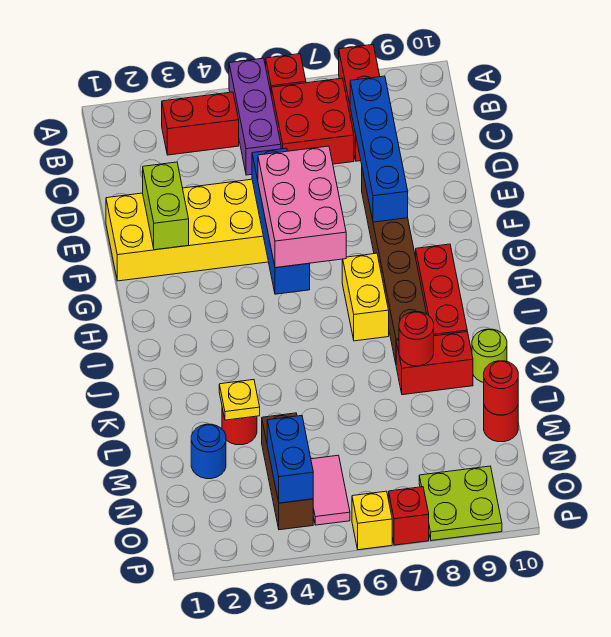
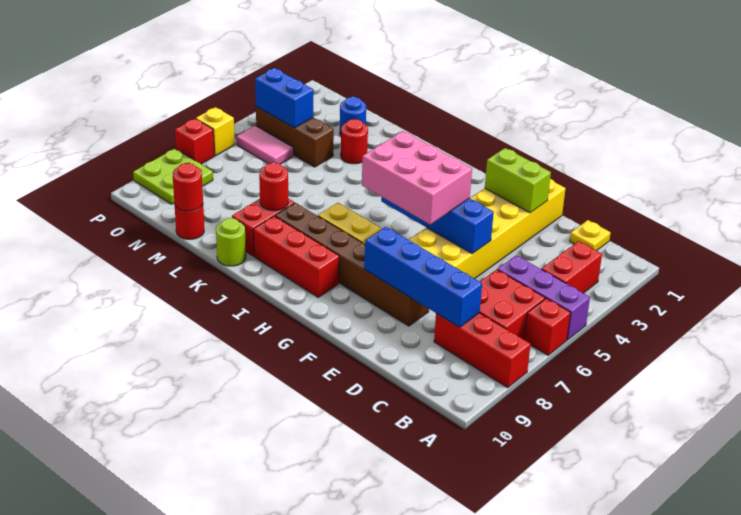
yellow plate L3 level 2 -> yellow plate C1 level 1

